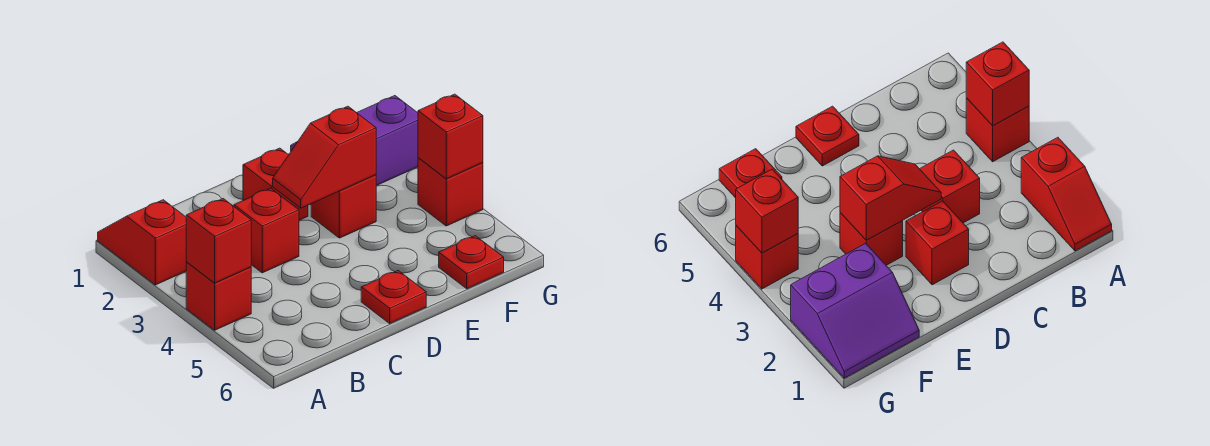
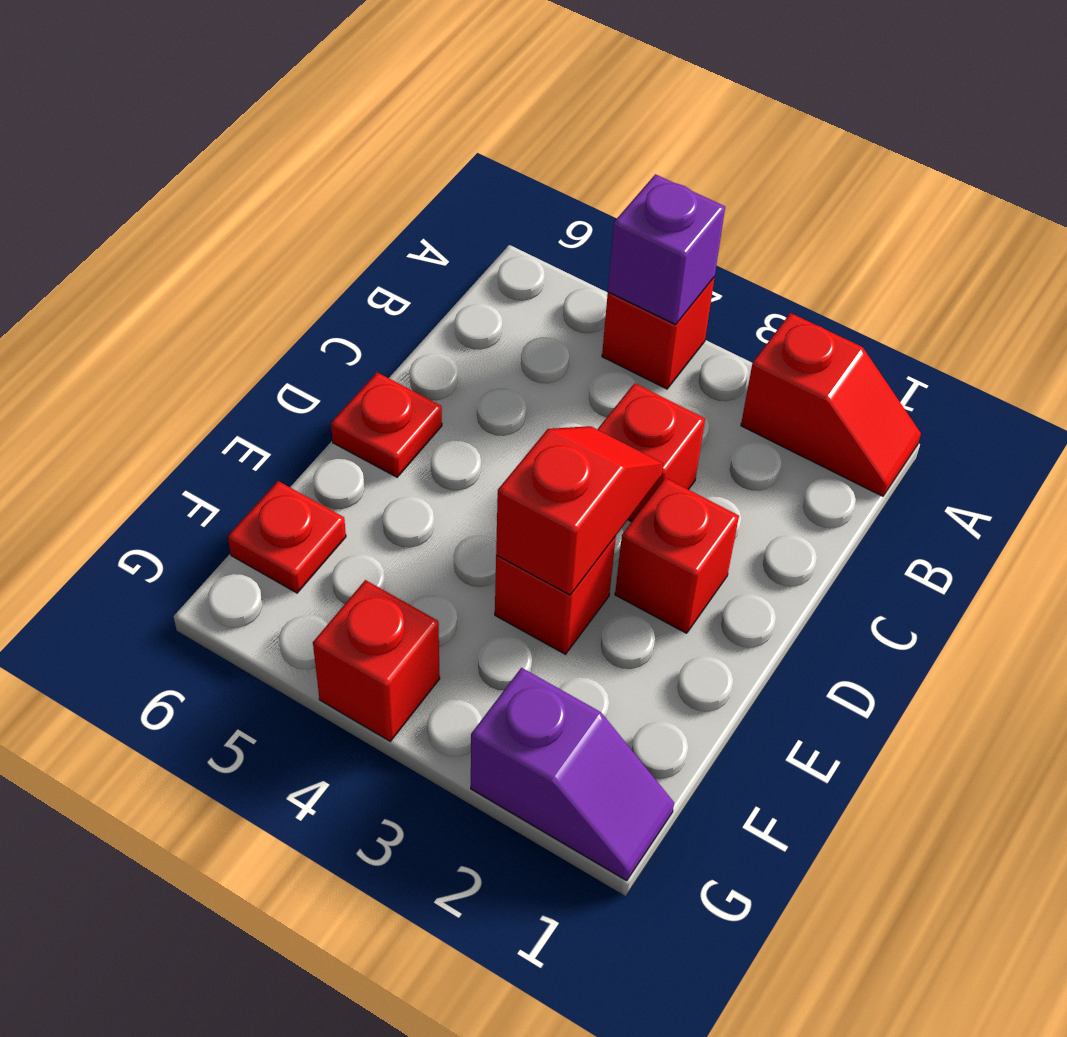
red brick A4 level 2 -> purple brick A4 level 2
purple slope F1:G2 level 1 top 2 -> purple slope G1:G2 level 1 top 2
red brick G4 level 2 -> none

